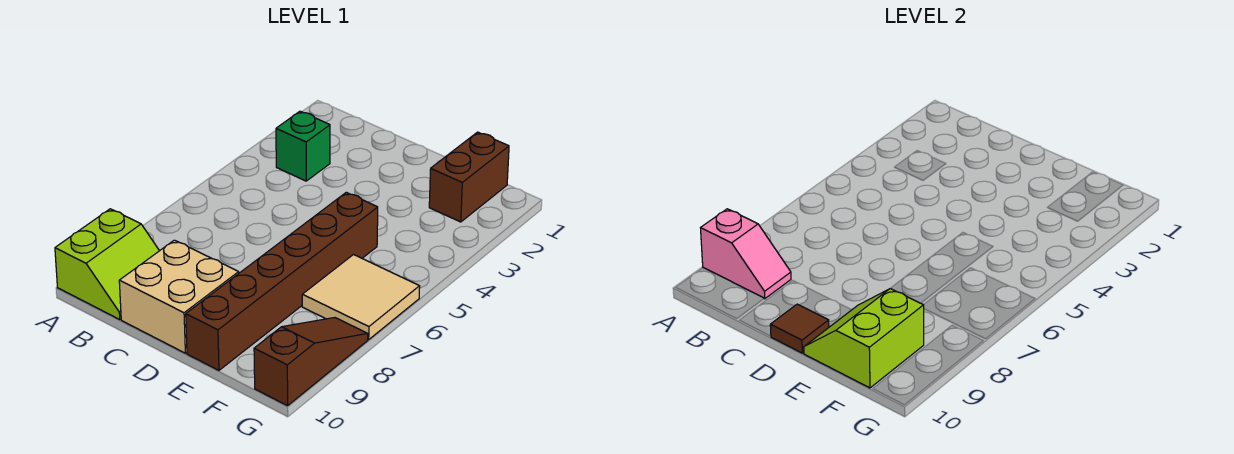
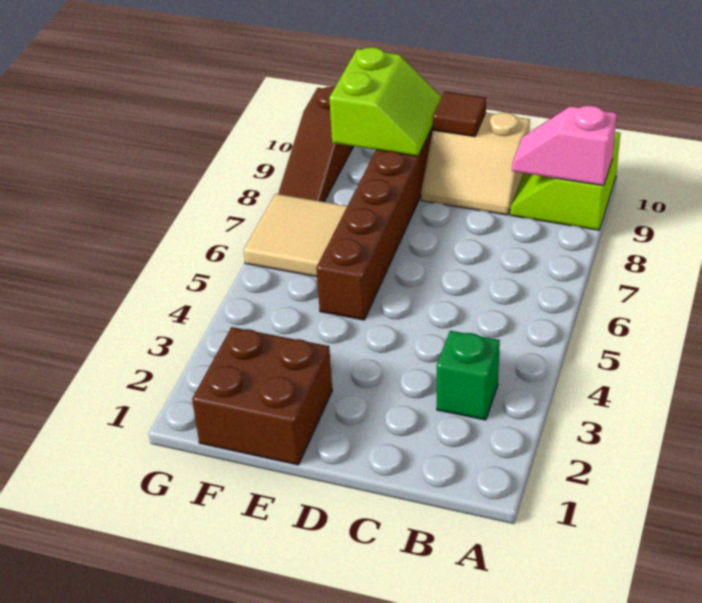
tan brick C9:D10 level 1 -> tan slope C9:D10 level 1 top 10
brown brick F1:F2 level 1 -> brown brick E1:F2 level 1

